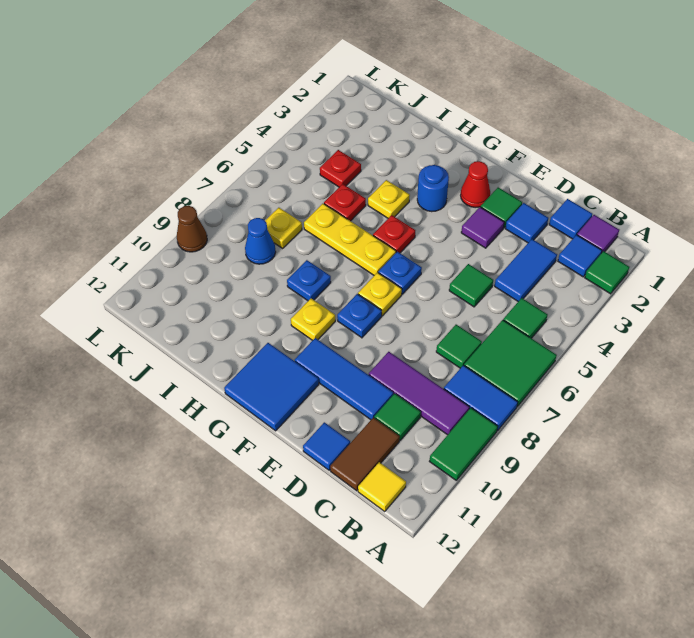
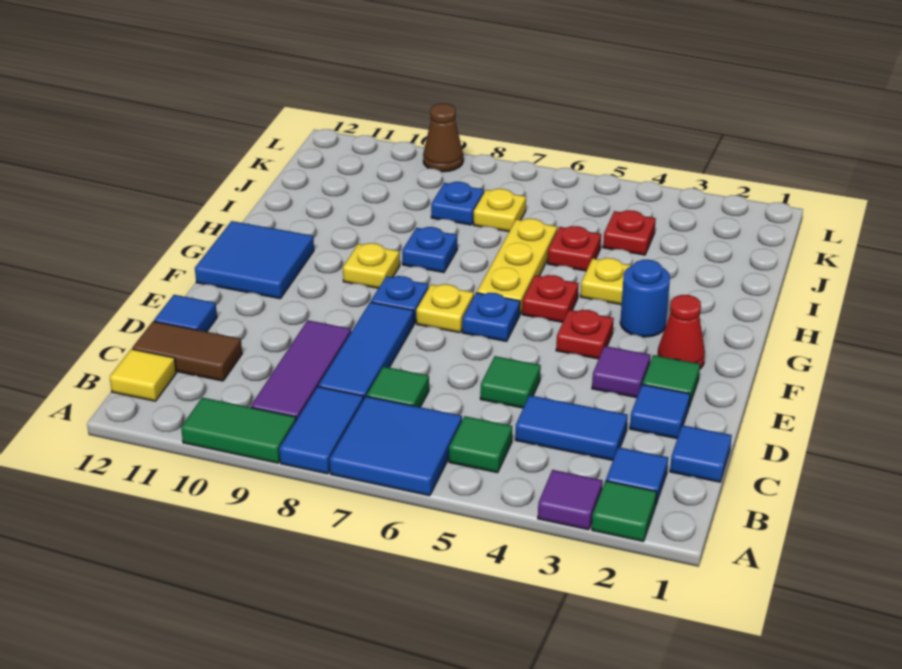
green tile A6:B7 level 1 -> blue tile A6:B7 level 1
purple tile B1 level 1 -> purple tile A3 level 1
green tile C10 level 1 -> none
blue tile D10:F10 level 1 -> blue tile C8:E8 level 1
none -> red plate F4 level 1
blue cone J8 level 1 -> blue plate J8 level 1

